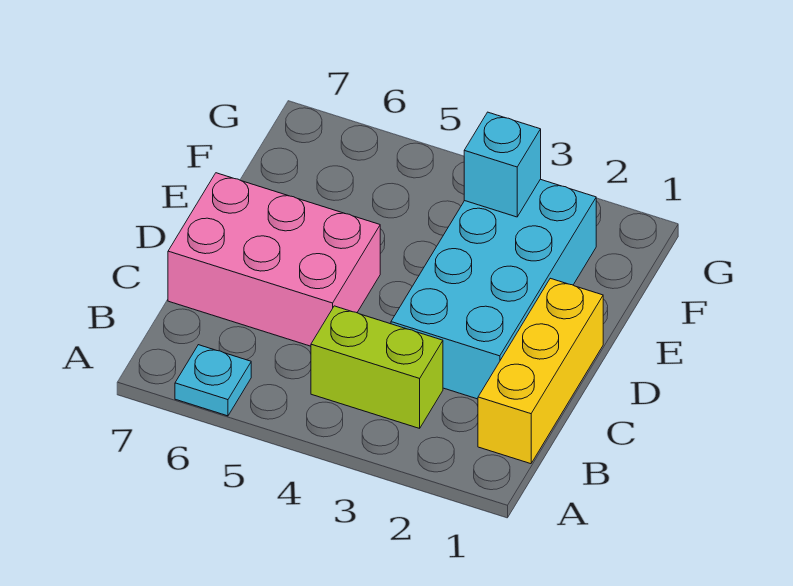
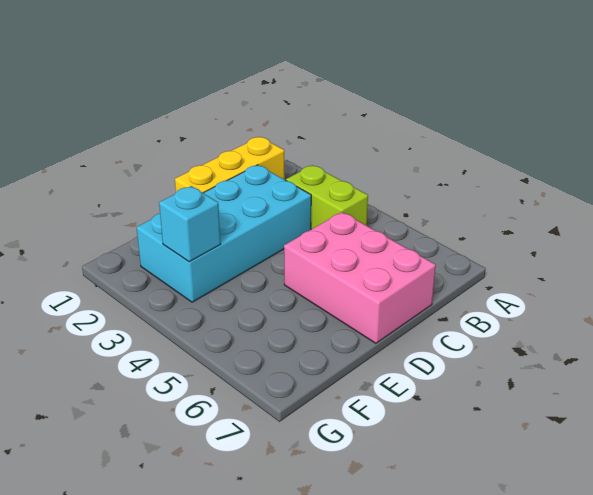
cyan plate A6 level 1 -> none

